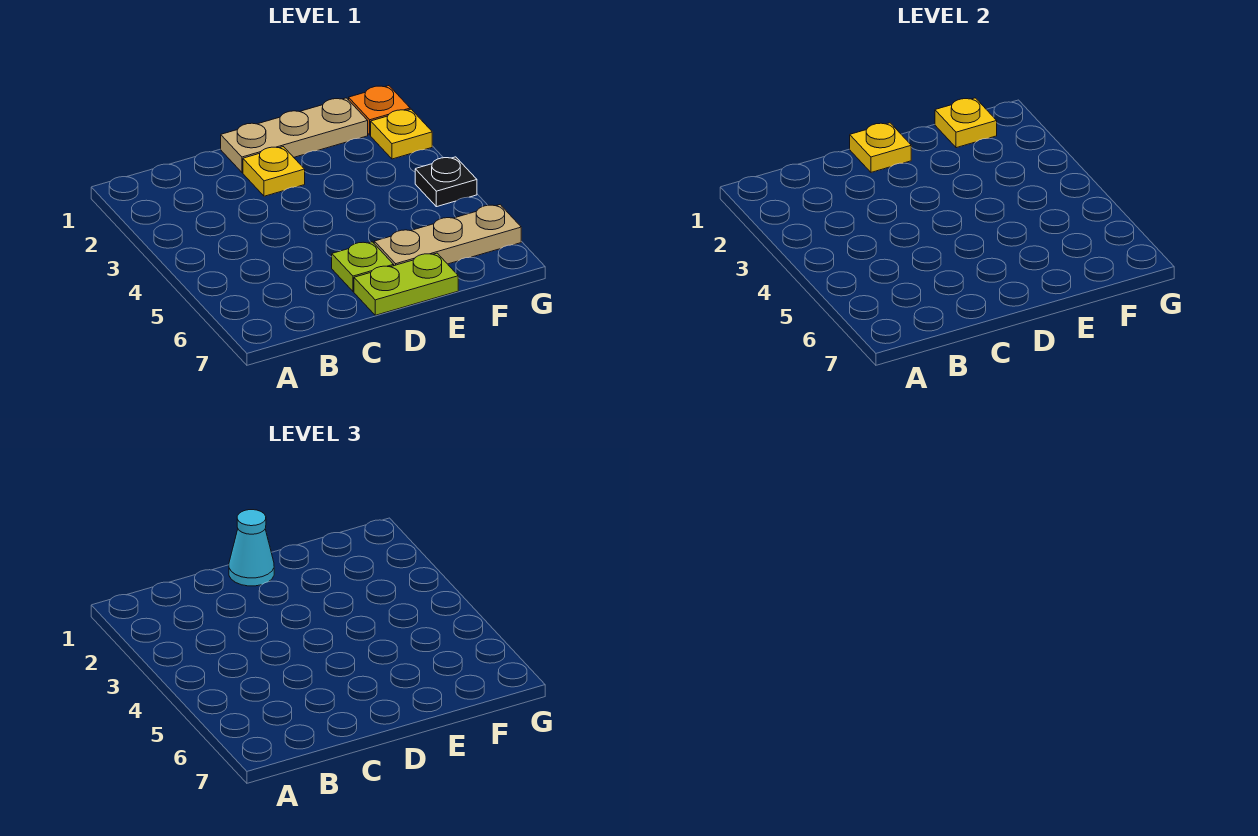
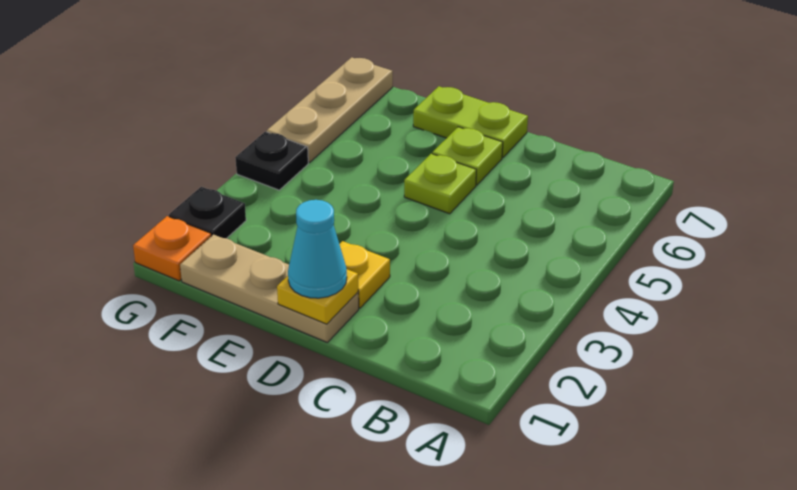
none -> lime plate D5 level 1
tan plate E6:G6 level 1 -> tan plate G5:G7 level 1
yellow plate F1 level 2 -> none
yellow plate G2 level 1 -> black plate G2 level 1

